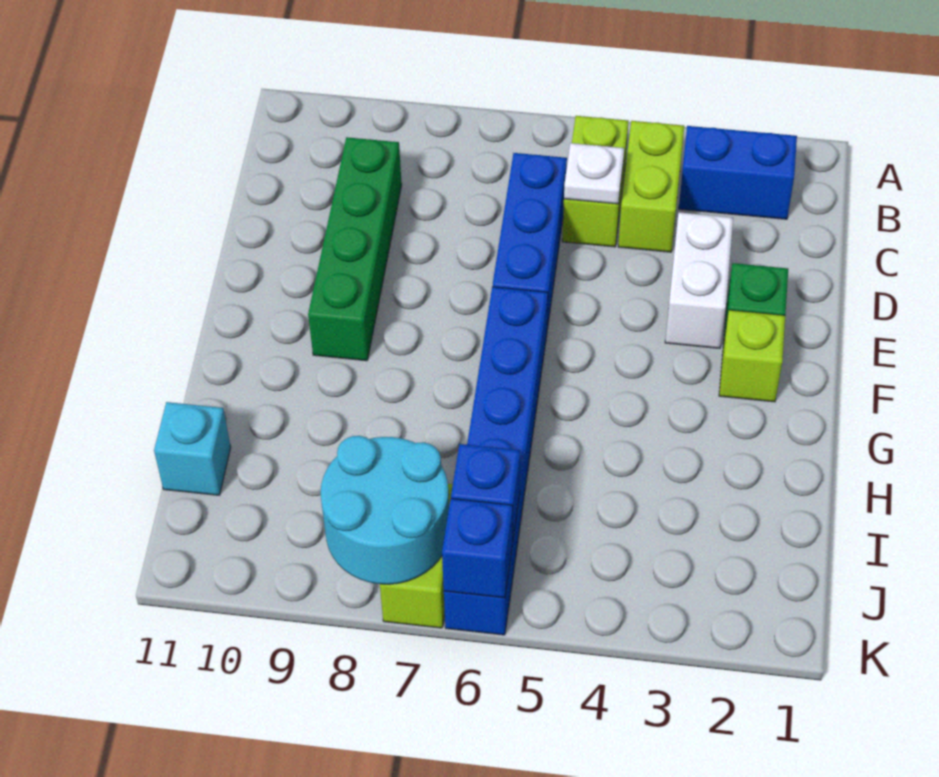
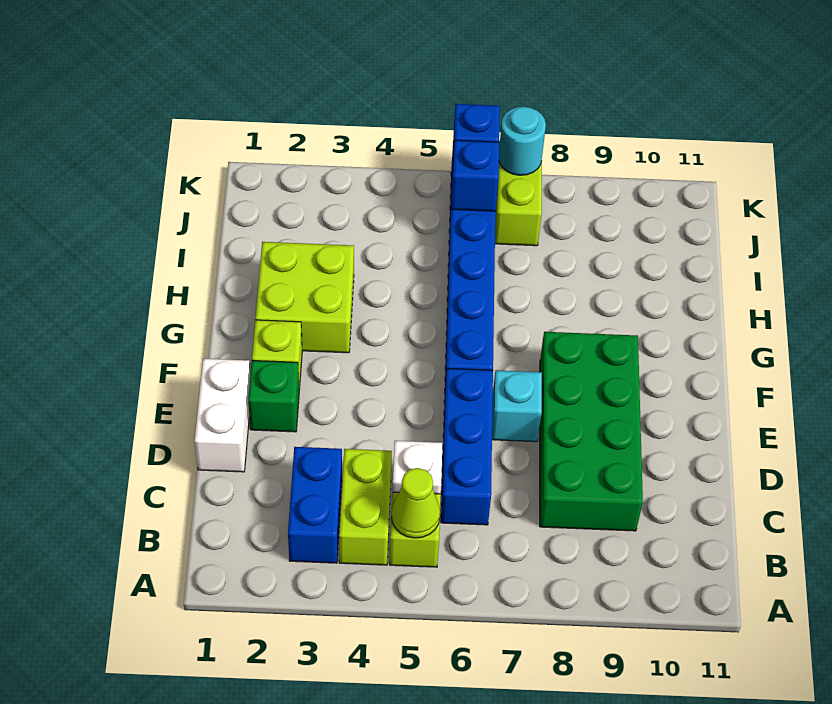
blue brick B2:B3 level 1 -> blue brick B3:C3 level 1
none -> lime cone B5 level 2
green brick C9:F9 level 1 -> green brick C8:F9 level 1
white brick D3:E3 level 1 -> white brick D1:E1 level 1
none -> lime brick G2:H3 level 1
cyan brick I11 level 1 -> cyan brick E7 level 1
cyan round brick J7:K8 level 2 -> cyan round brick K7 level 2

